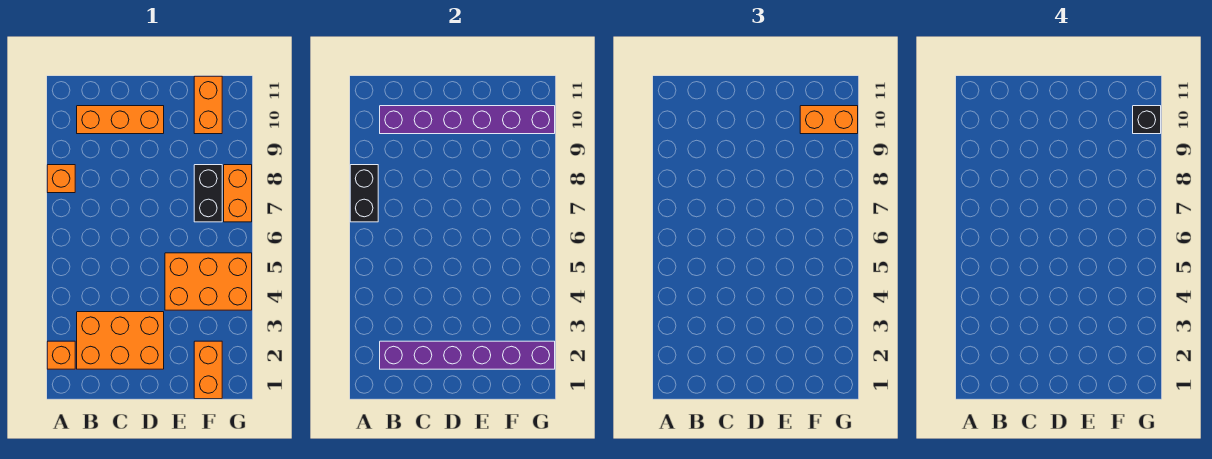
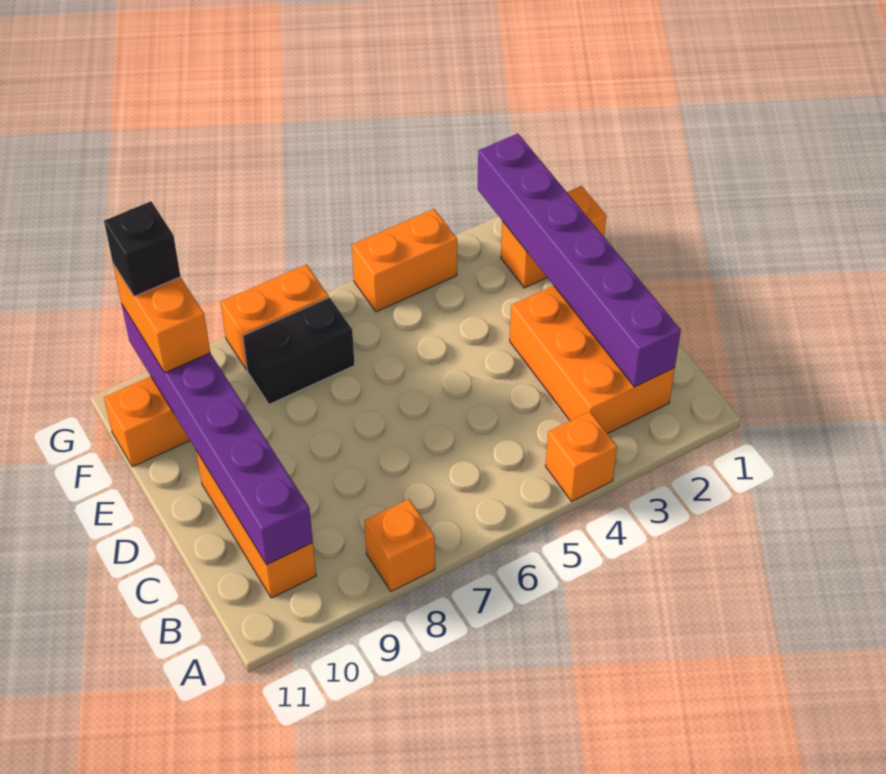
orange brick A2 level 1 -> orange brick A4 level 1
black brick A7:A8 level 2 -> none
orange brick E4:G5 level 1 -> orange brick G4:G5 level 1

